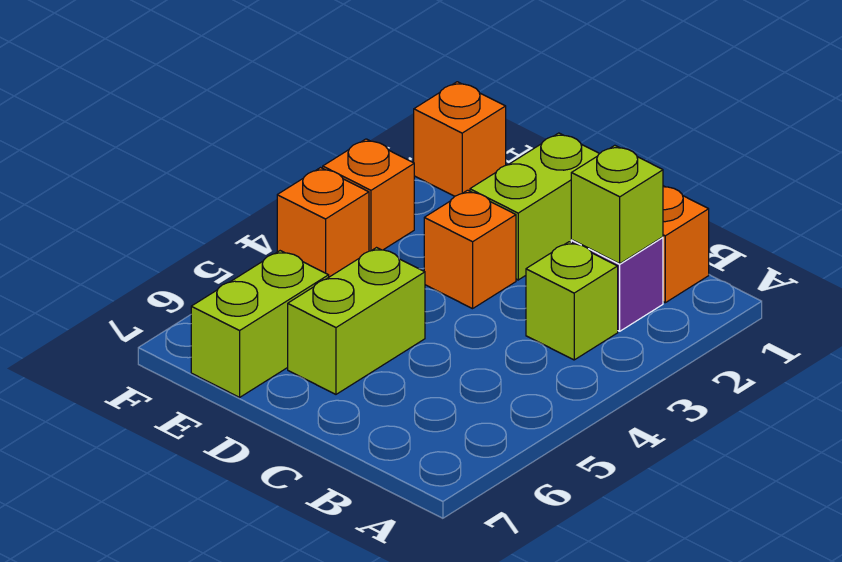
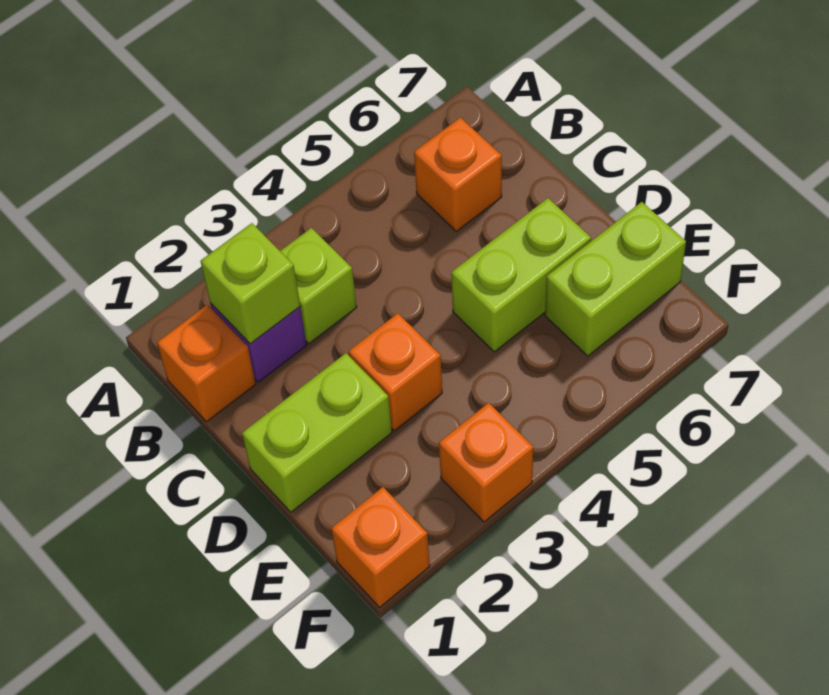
orange brick F4 level 1 -> orange brick B6 level 1

